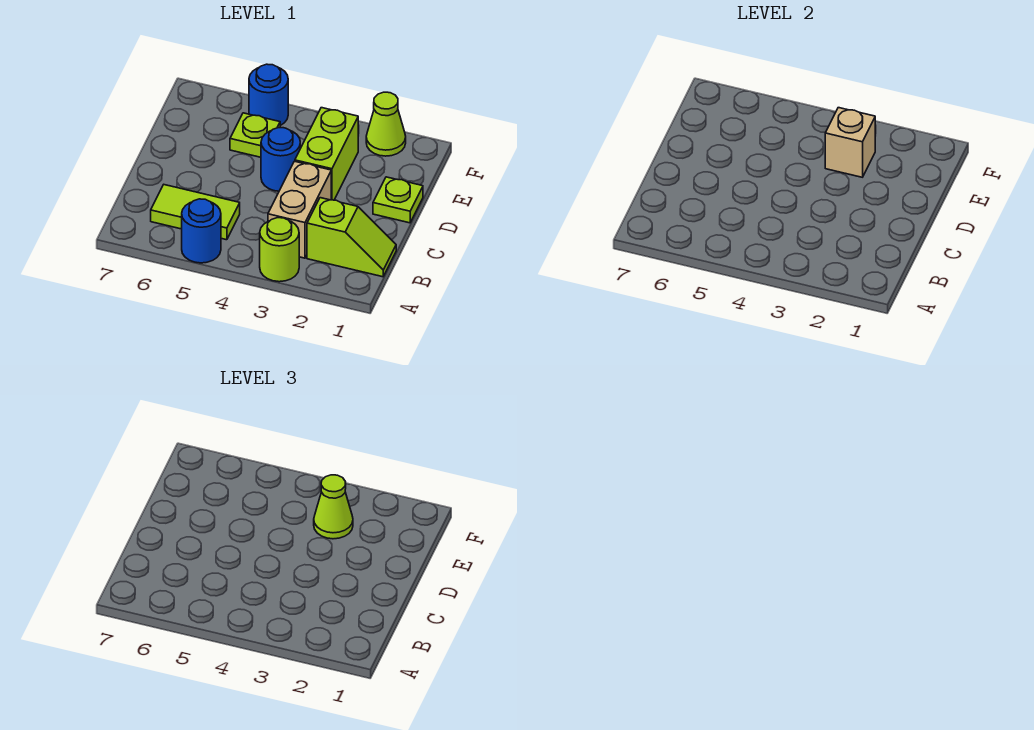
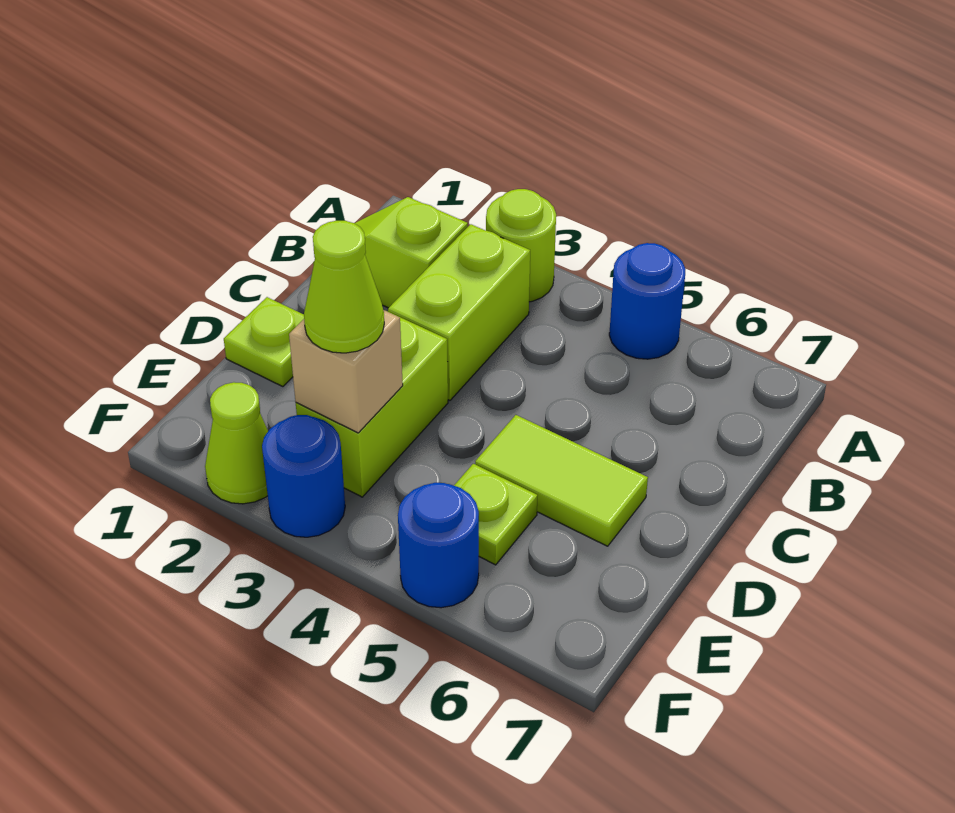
tan brick B3:C3 level 1 -> lime brick B3:C3 level 1
lime tile B5:B6 level 1 -> lime tile D5:D6 level 1
blue round brick D4 level 1 -> blue round brick F3 level 1

